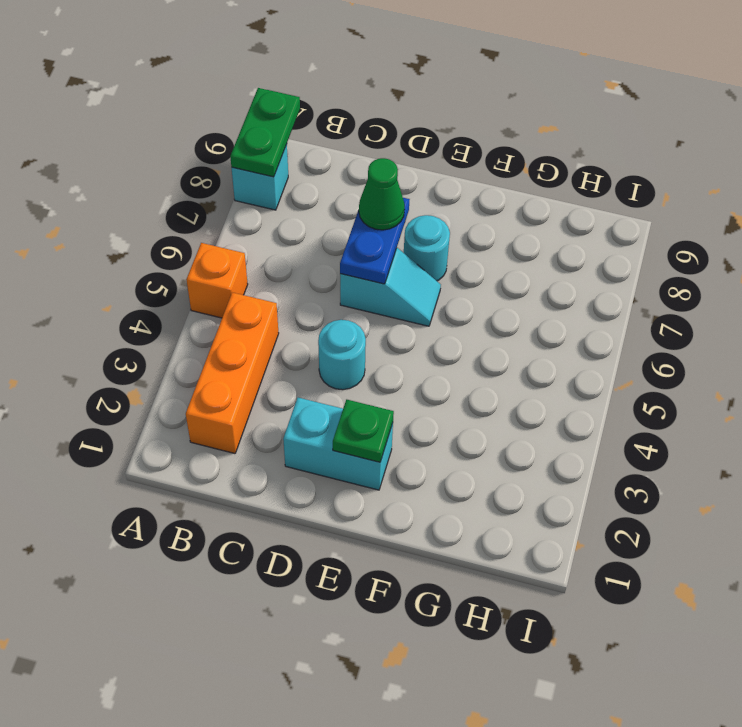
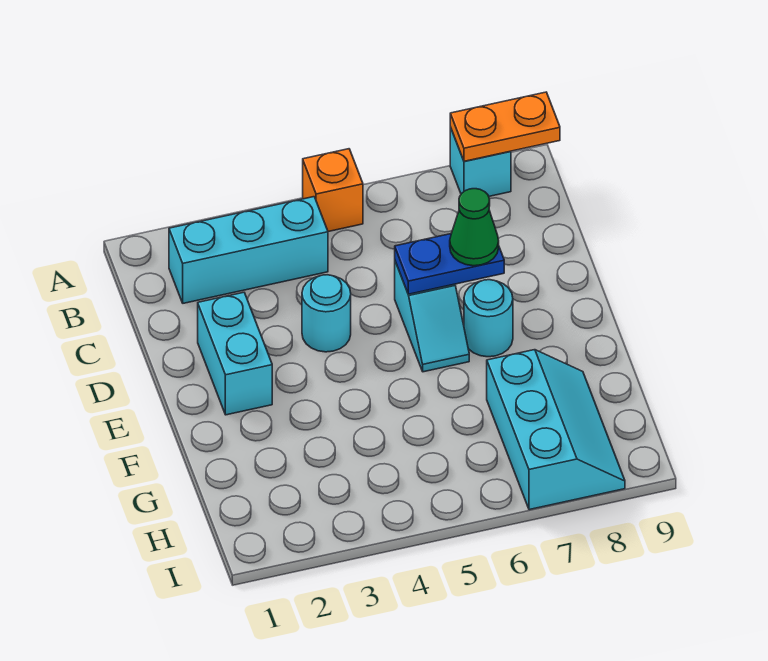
green plate A8:A9 level 2 -> orange plate A8:A9 level 2
orange brick B2:B4 level 1 -> cyan brick B2:B4 level 1
green plate E2 level 2 -> none
none -> cyan slope G7:I8 level 1 top 7

